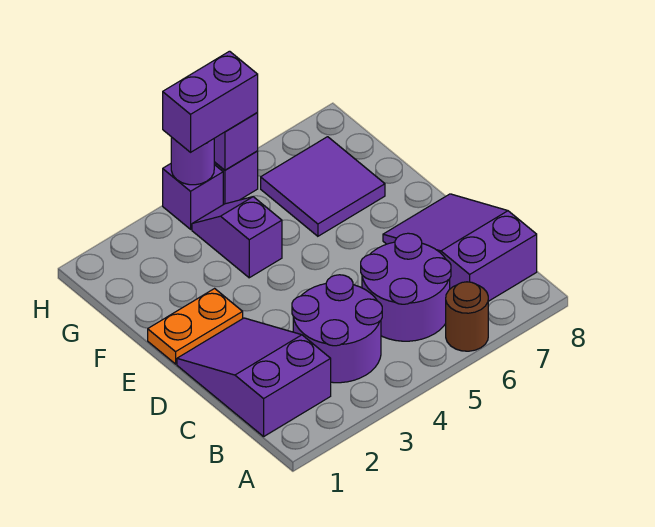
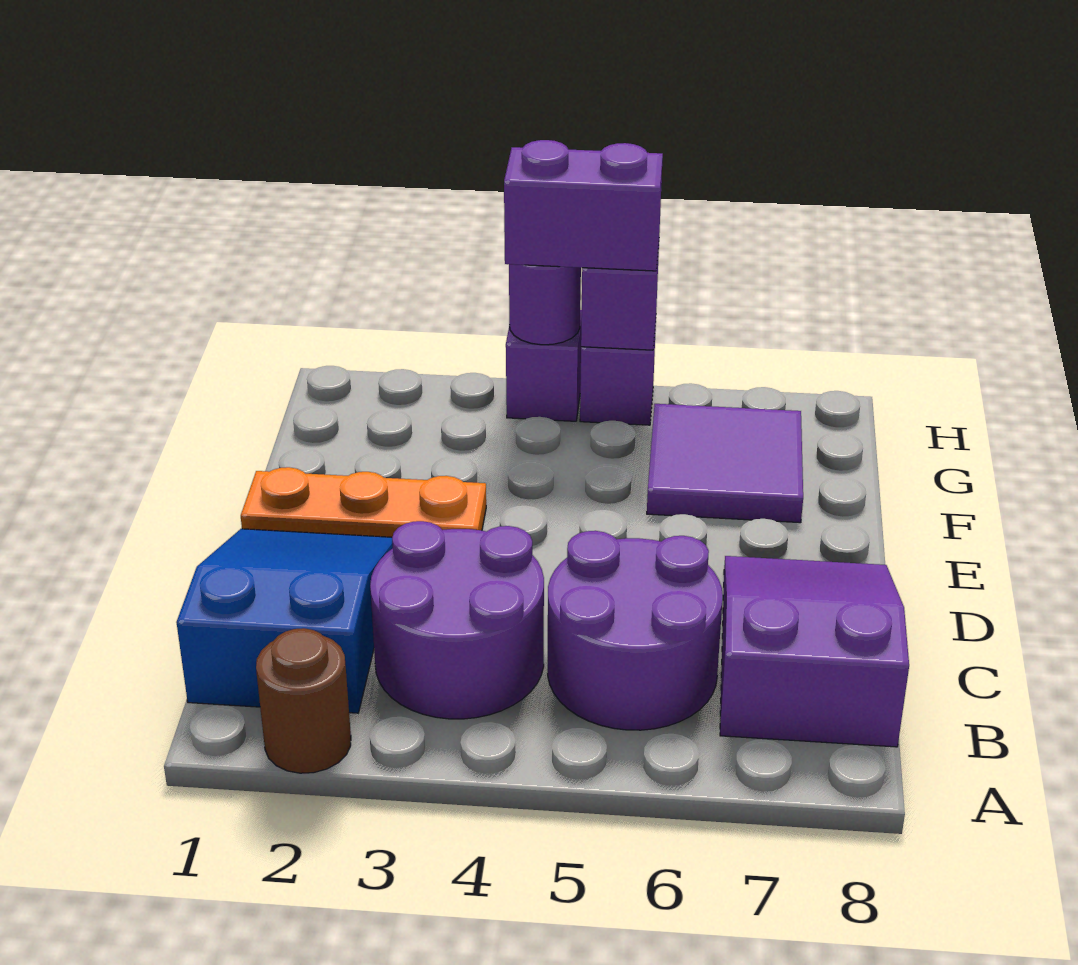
brown round brick A6 level 1 -> brown round brick A2 level 1
purple slope B1:D2 level 1 top B -> blue slope B1:D2 level 1 top B
orange plate E1:E2 level 1 -> orange plate E1:E3 level 1
purple slope F4:G4 level 1 top F -> none

